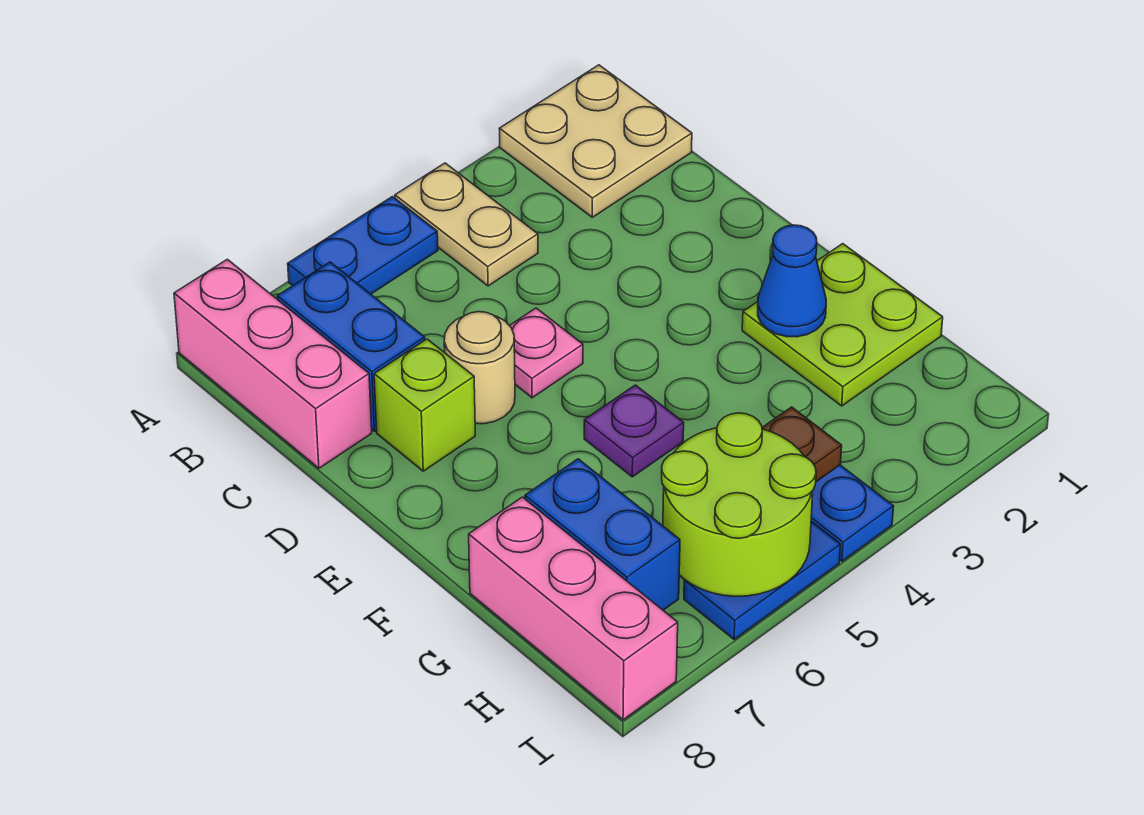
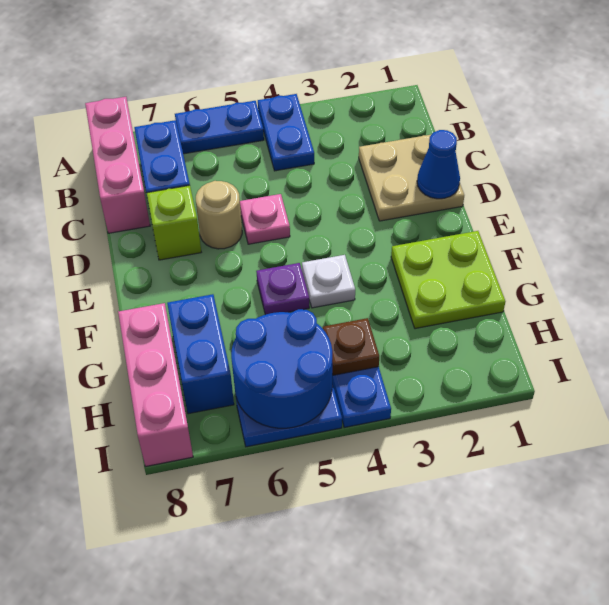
tan plate A1:B2 level 1 -> tan plate C1:D2 level 1
tan plate A4:B4 level 1 -> blue plate A4:B4 level 1
blue cone F2 level 2 -> blue cone D1 level 2
none -> white plate F4 level 1
lime round brick H5:I6 level 2 -> blue round brick H5:I6 level 2

